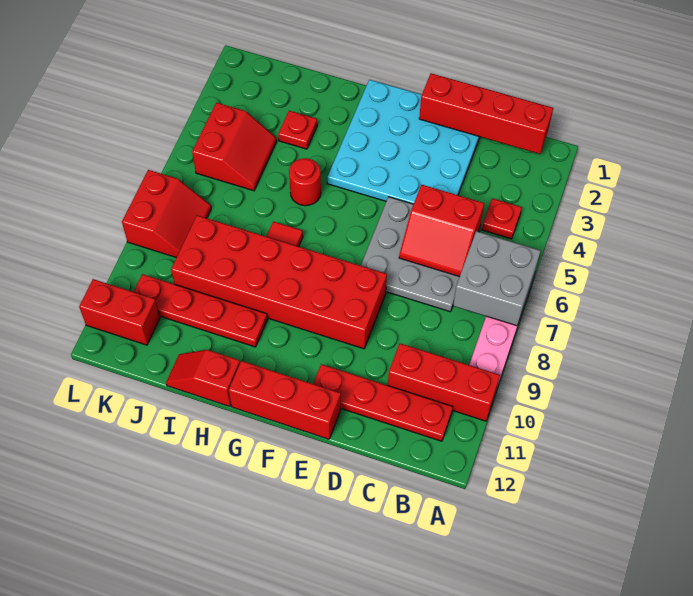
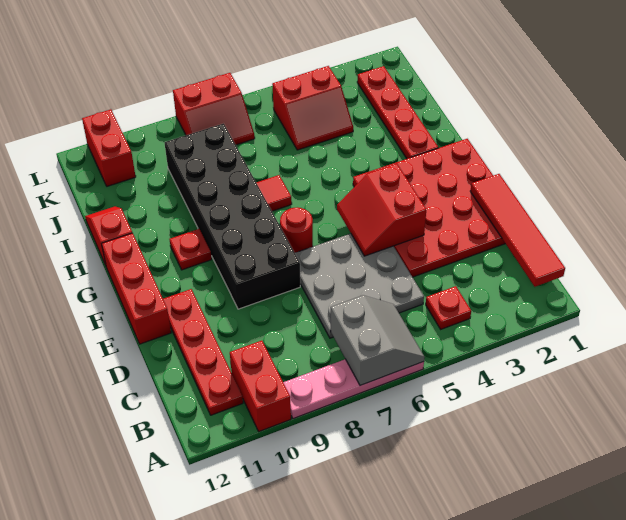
grey brick A6:B7 level 2 -> grey slope A6:B7 level 2 top 7
red brick A10:C10 level 1 -> red brick A10:B10 level 1
red brick B1:E1 level 2 -> red tile B1:E1 level 2
red slope C5:D6 level 2 top 5 -> red slope E4:F5 level 2 top 4
cyan plate D1:G4 level 1 -> red plate D1:G4 level 1
red brick E8:J9 level 1 -> black brick E8:J9 level 1
red round brick H5 level 1 -> red round brick F7 level 1
red plate H10:K10 level 1 -> red plate H2:K2 level 1
red plate I3 level 1 -> red plate G10 level 1

